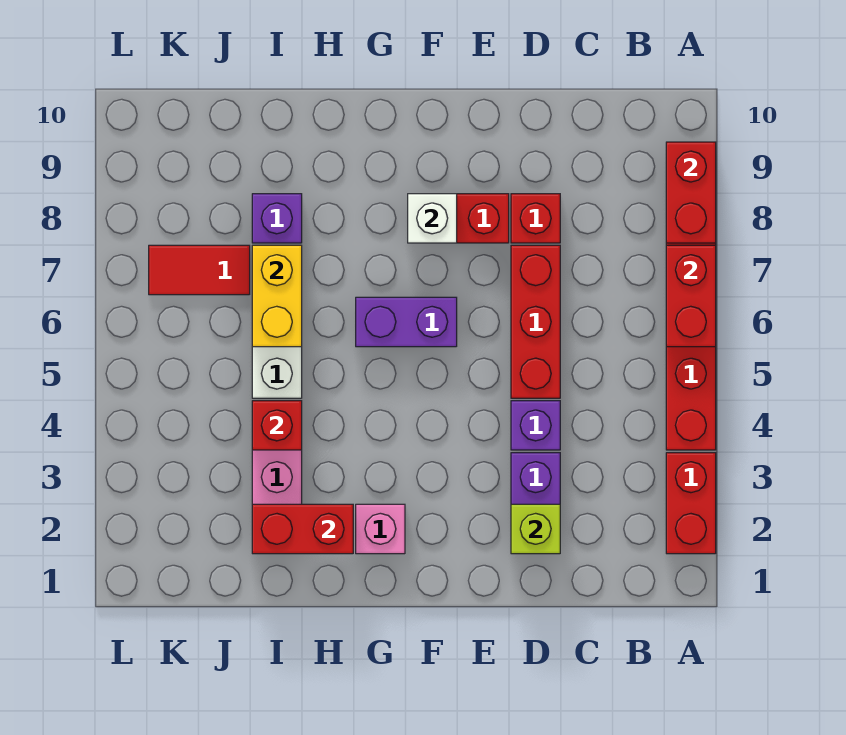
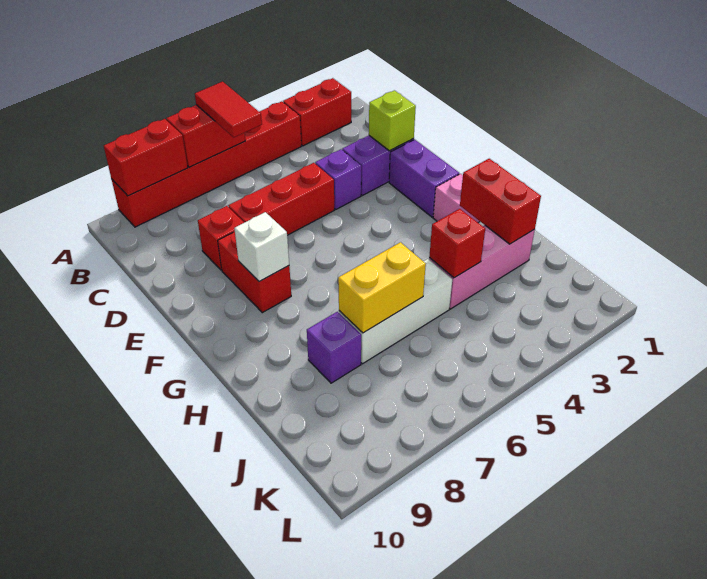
purple brick F6:G6 level 1 -> purple brick E2:F2 level 1
red tile J7:K7 level 1 -> red tile A6:B6 level 3

